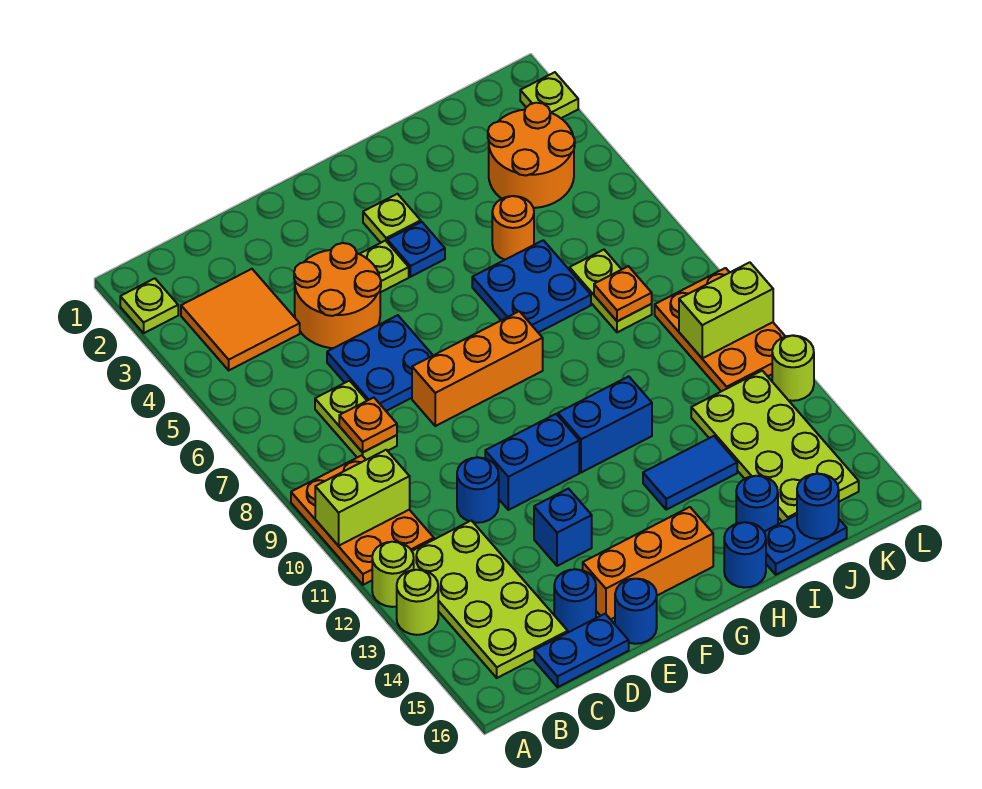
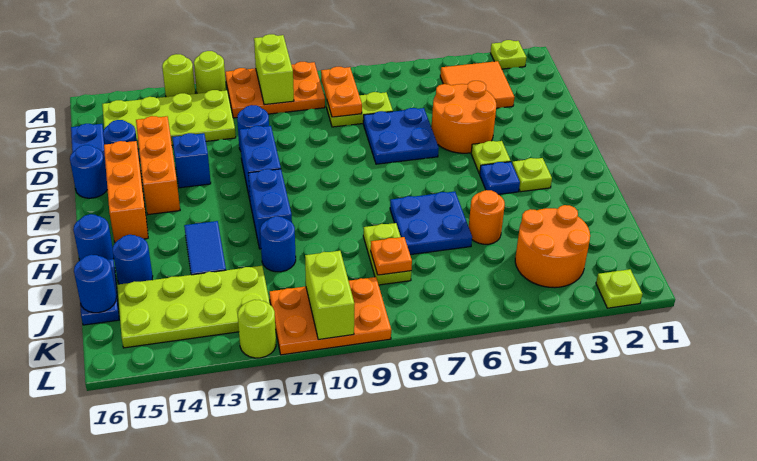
orange plate C8 level 2 -> orange plate B8:C8 level 2
orange brick E8:G8 level 1 -> orange brick D14:F14 level 1
none -> blue round brick I11 level 1
lime plate J7:J8 level 1 -> lime plate I8:J8 level 1

